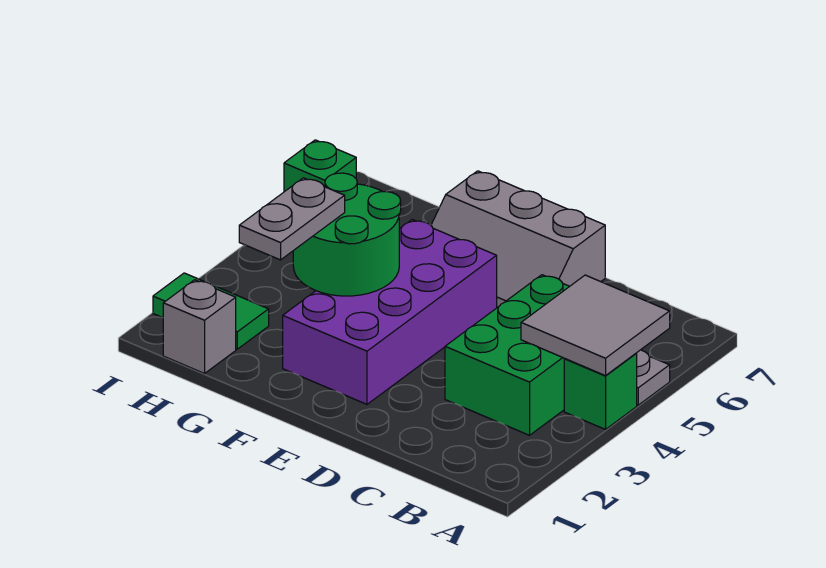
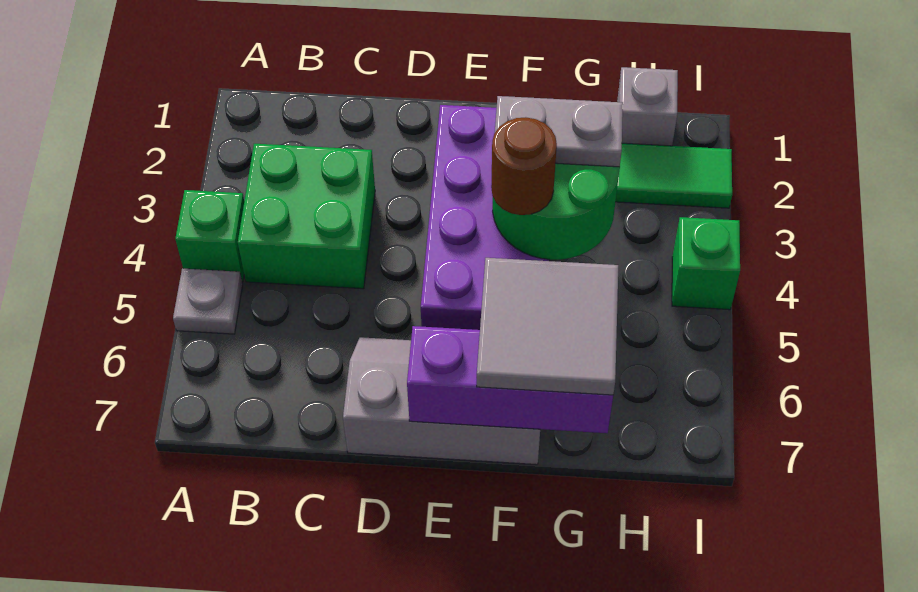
grey tile A4:B5 level 2 -> grey tile F6:G7 level 3
green brick B3:C5 level 1 -> green brick B3:C4 level 1
none -> purple brick E7:G7 level 2
none -> brown round brick F4 level 3
grey plate G2:G3 level 3 -> grey plate F3:G3 level 3
green brick I6 level 1 -> green brick I4 level 1

